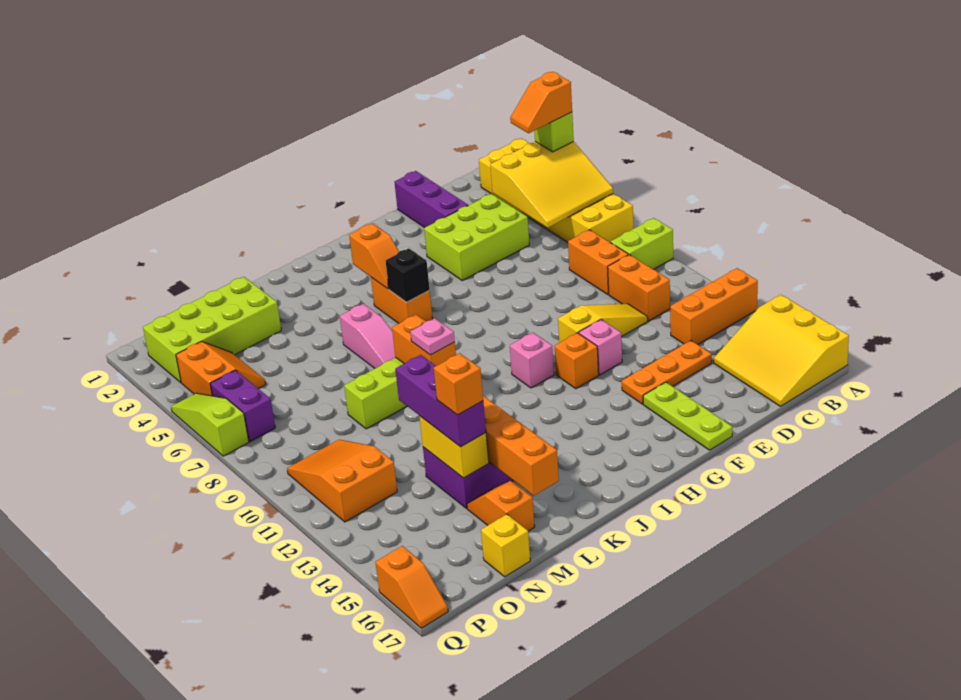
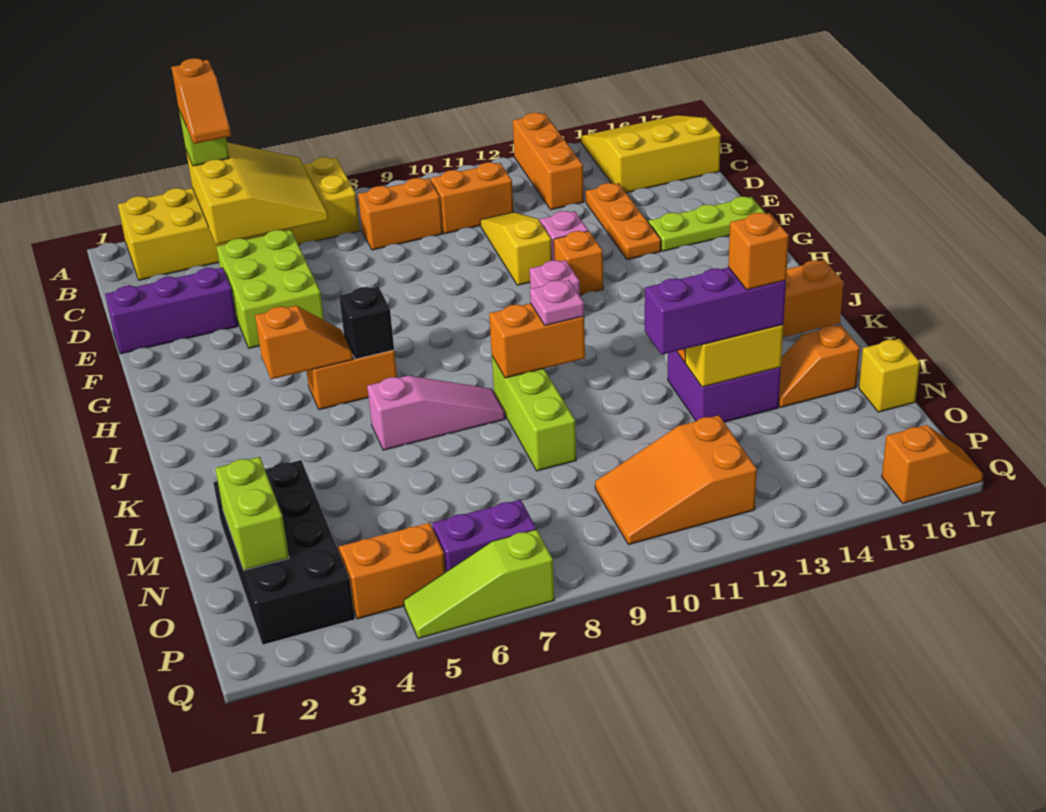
lime brick A9:B9 level 1 -> lime brick N2:O2 level 2
yellow slope A15:C17 level 1 top A -> yellow slope A15:C17 level 1 top C
lime brick M2:P3 level 1 -> black brick M2:P3 level 1

